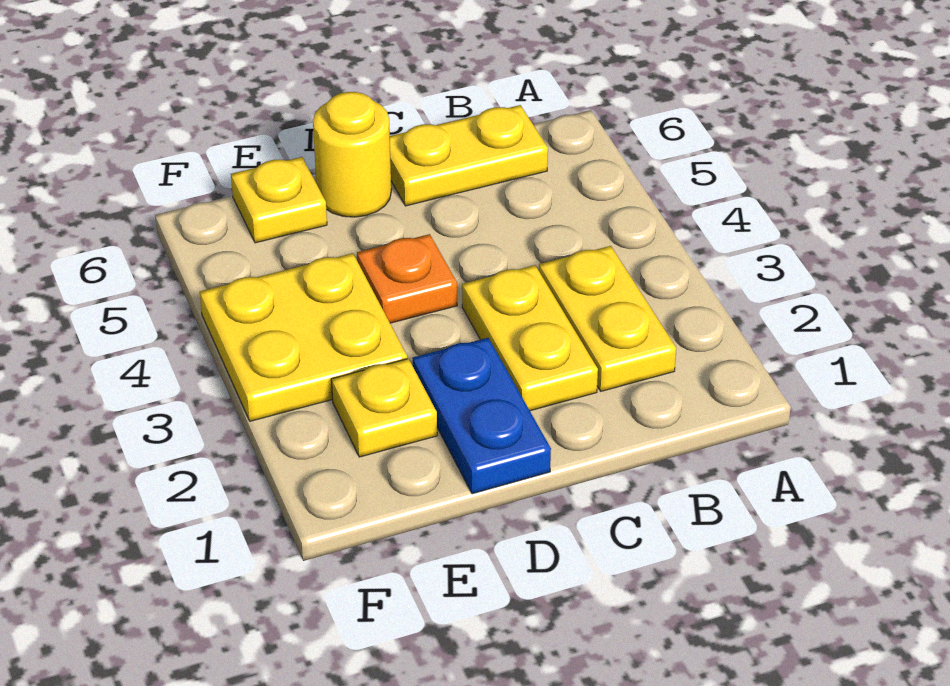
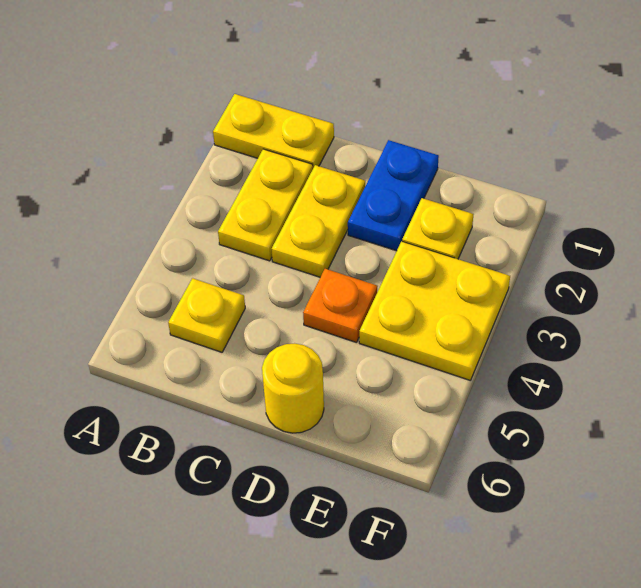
yellow plate B6:C6 level 1 -> yellow plate A1:B1 level 1
yellow plate E6 level 1 -> yellow plate B5 level 1

